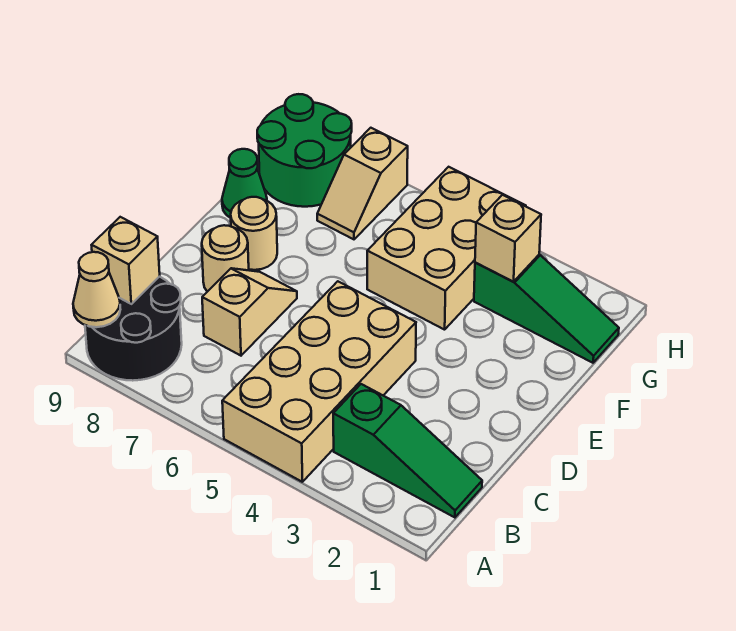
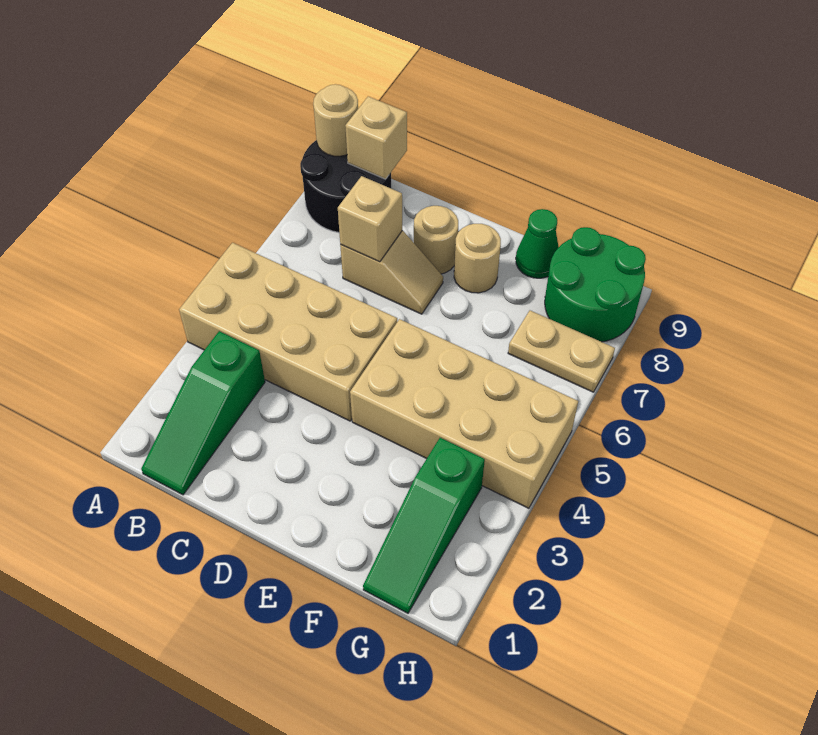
tan cone A9 level 2 -> tan round brick A9 level 2
tan brick F4:H5 level 1 -> tan brick E4:H5 level 1
tan brick G3 level 2 -> tan brick C7 level 2
tan slope G7:H7 level 1 top H -> tan plate G7:H7 level 1

